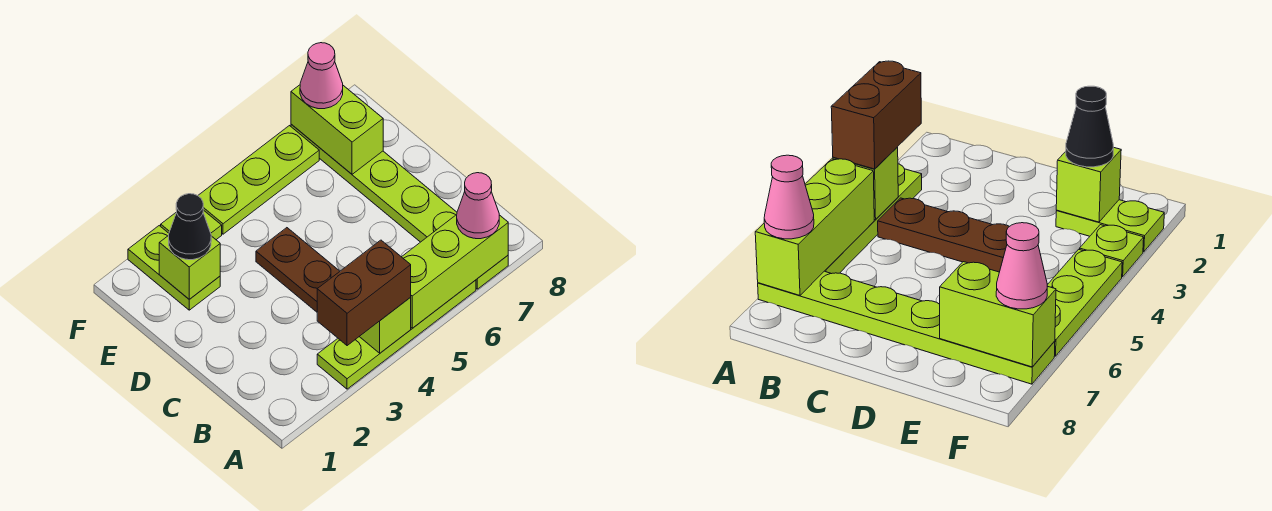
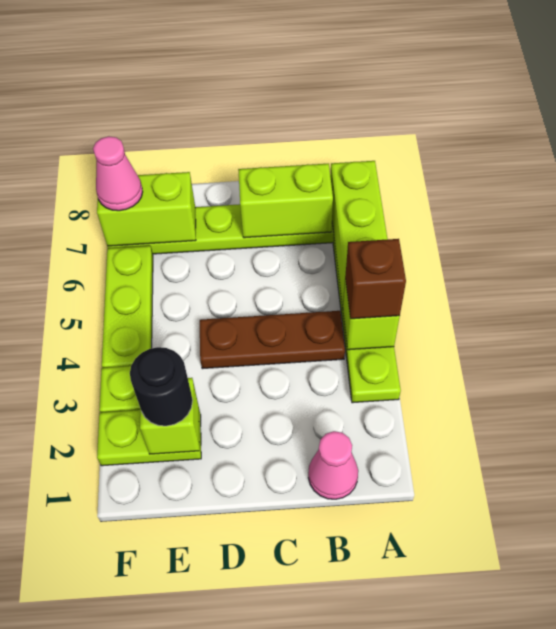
brown brick A3:A4 level 3 -> brown brick A4 level 3
pink cone A7 level 3 -> pink cone B1 level 1
none -> lime brick B7:C7 level 2
black cone E2 level 3 -> black round brick E2 level 3

